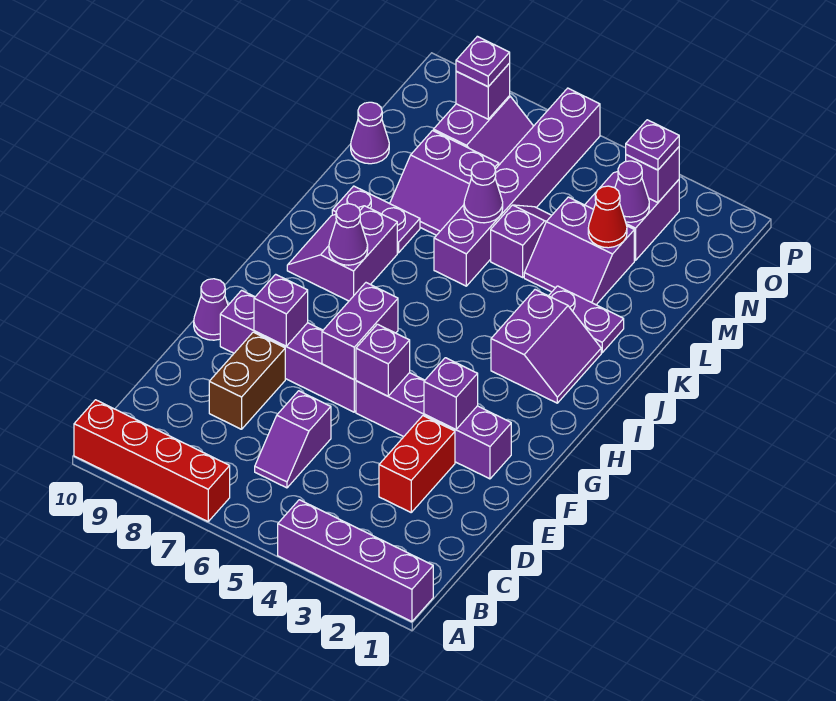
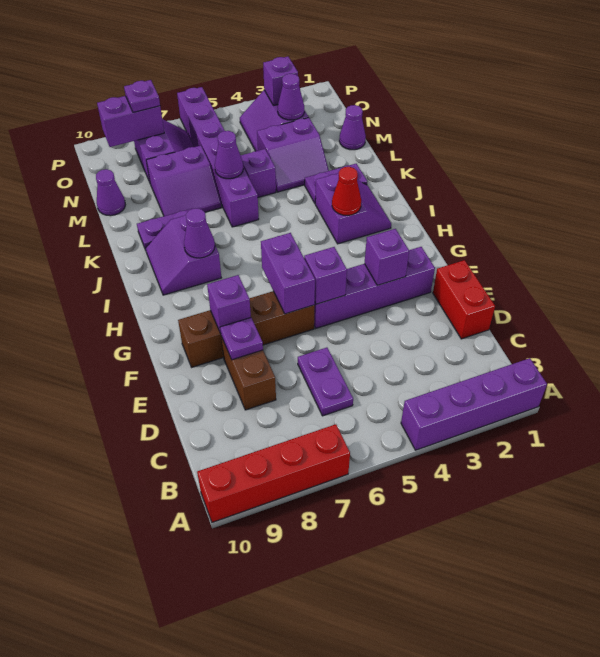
purple slope C6:D6 level 1 top D -> purple plate C6:D6 level 1
red brick D3:E3 level 1 -> red brick D1:E1 level 1
purple brick F6:F9 level 1 -> brown brick F6:F9 level 1
purple cone F10 level 1 -> purple cone M1 level 1
red cone M3 level 2 -> red cone I3 level 2
purple plate O3 level 3 -> purple plate E8 level 2
purple brick O8 level 2 -> purple brick O8:O9 level 2

